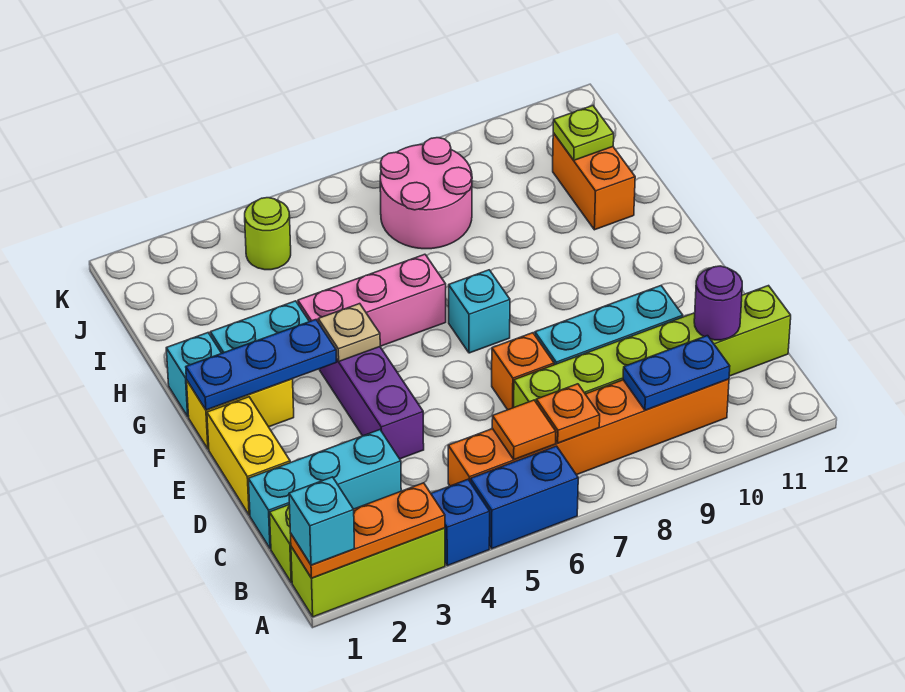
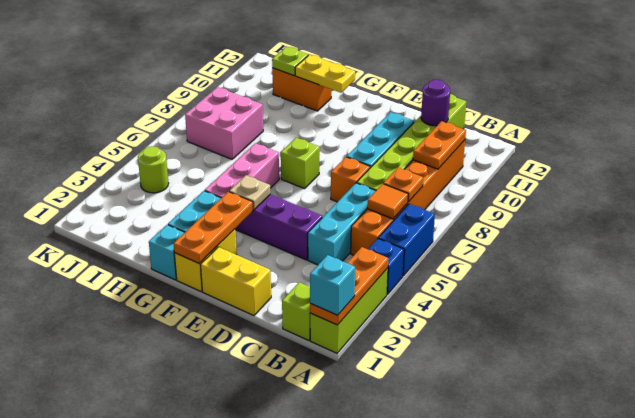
blue plate B9:B10 level 2 -> orange plate B9:B10 level 2
cyan brick C1:C3 level 1 -> cyan brick C4:C6 level 1
blue plate F1:F3 level 2 -> orange plate F1:F3 level 2
cyan brick F7 level 1 -> lime brick F7 level 1
none -> yellow plate G11:H11 level 2
pink round brick I7:J8 level 1 -> pink brick I7:J8 level 1

